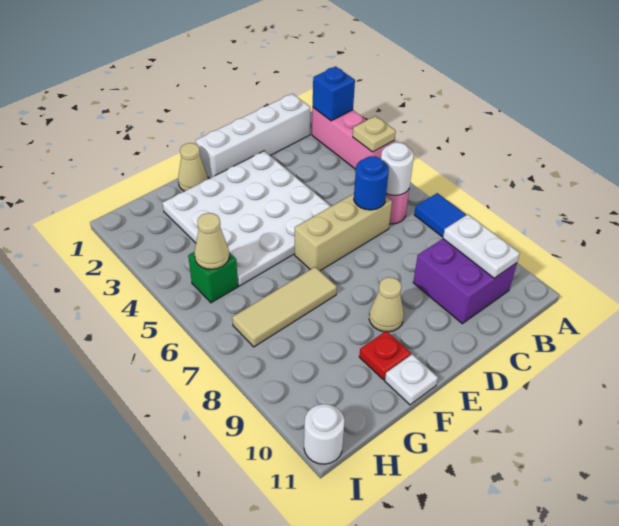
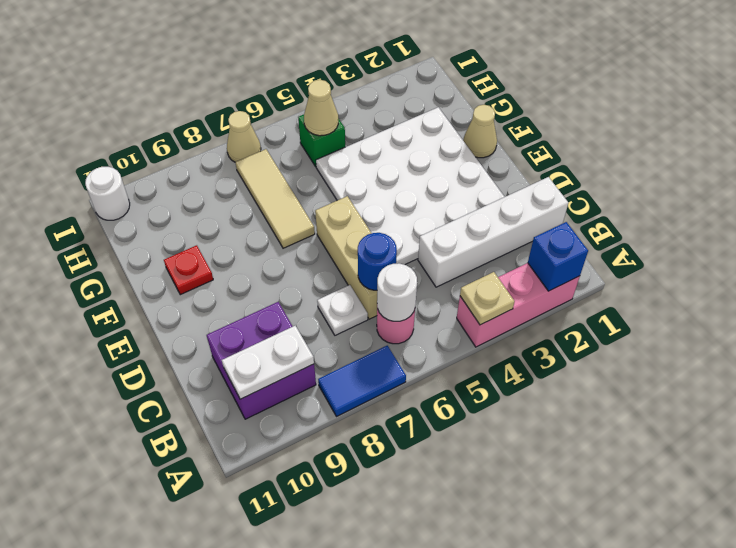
white brick B1:E1 level 1 -> white brick C1:C4 level 1
tan cone E9 level 1 -> tan cone I7 level 1
white plate F11 level 1 -> white plate C7 level 1

